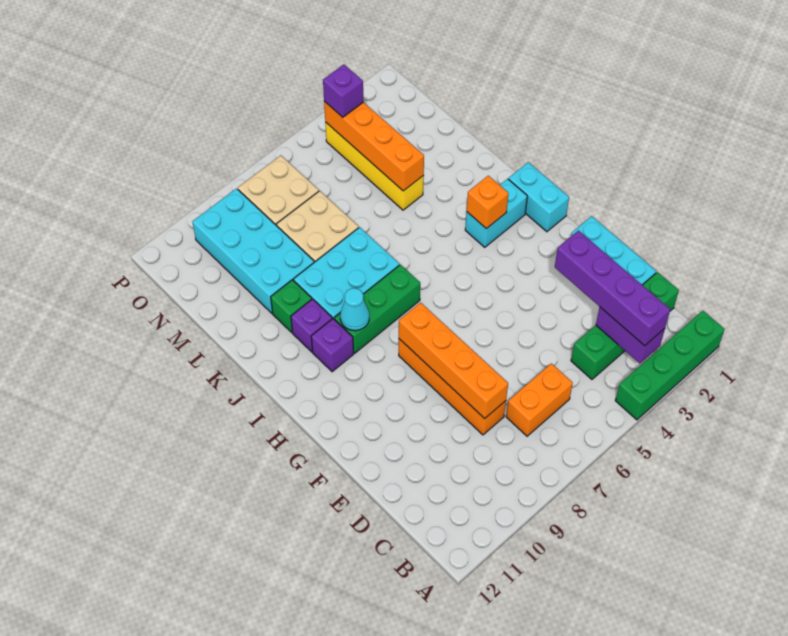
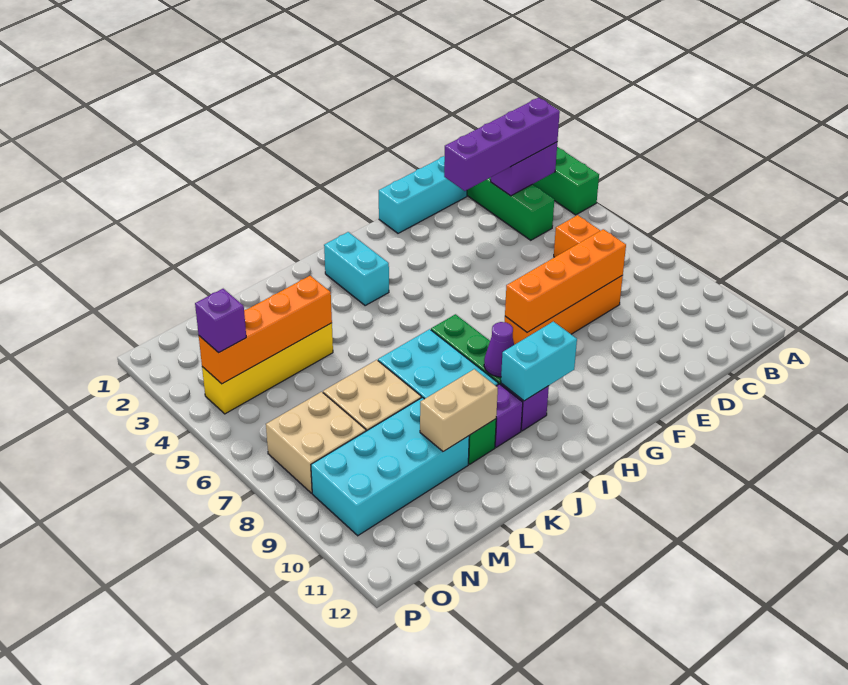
cyan brick H1:I1 level 1 -> cyan brick H10:I10 level 2
orange brick I3 level 2 -> none
cyan cone I9 level 2 -> purple cone I9 level 2
none -> tan brick K10:L10 level 2

